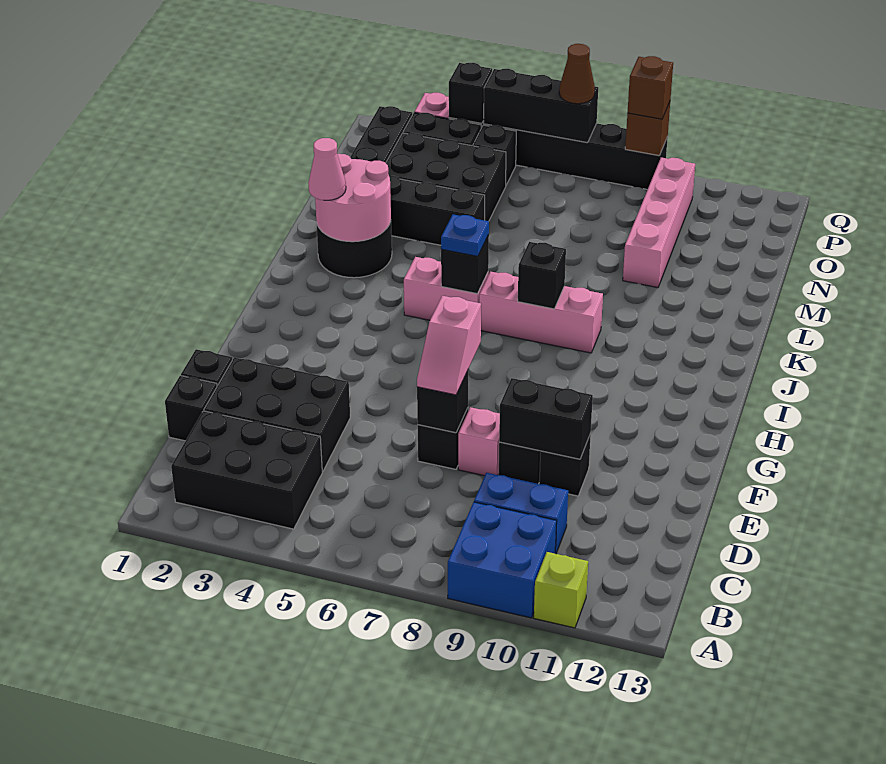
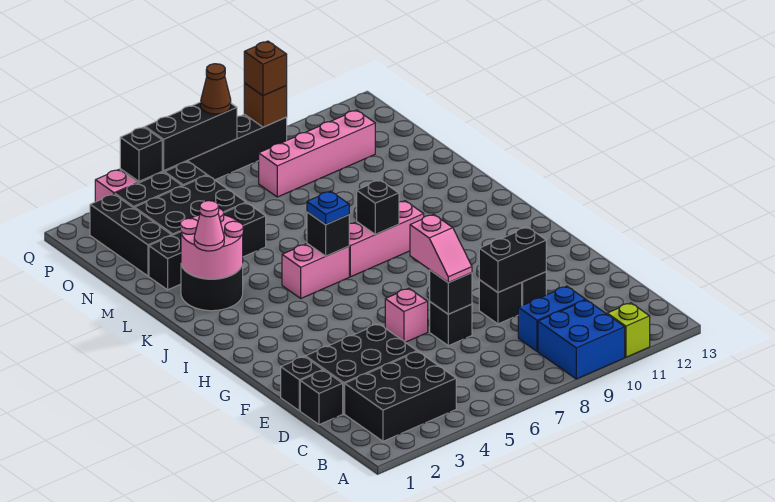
pink brick E8 level 1 -> pink brick F6 level 1
pink brick M10:P10 level 1 -> pink brick O8:O11 level 1

